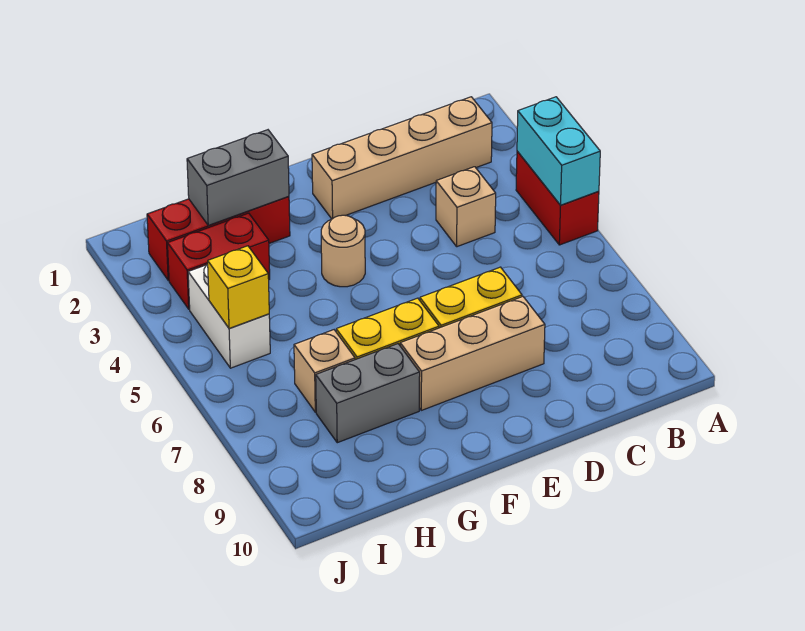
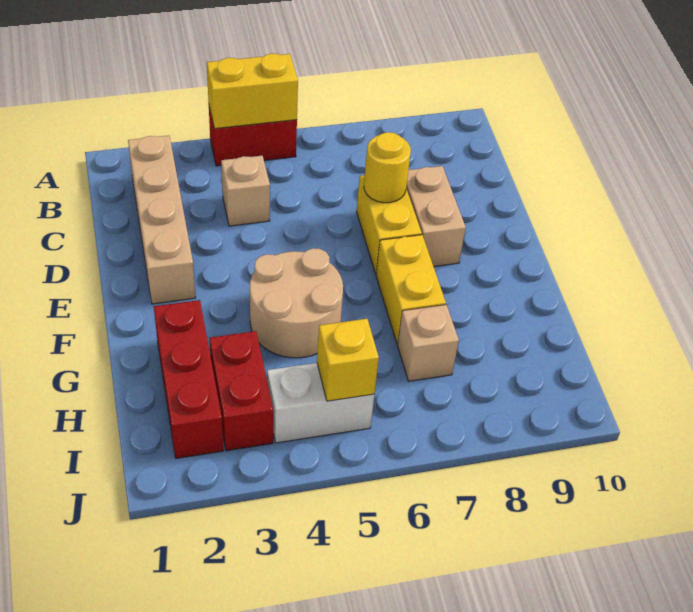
cyan brick A4:A5 level 2 -> yellow brick A4:A5 level 2
none -> yellow round brick D7 level 2
tan brick D8:F8 level 1 -> tan brick D8:E8 level 1
tan round brick F4 level 1 -> tan round brick F4:G5 level 1
grey brick G2:H2 level 2 -> none
grey brick G8:H8 level 1 -> none

